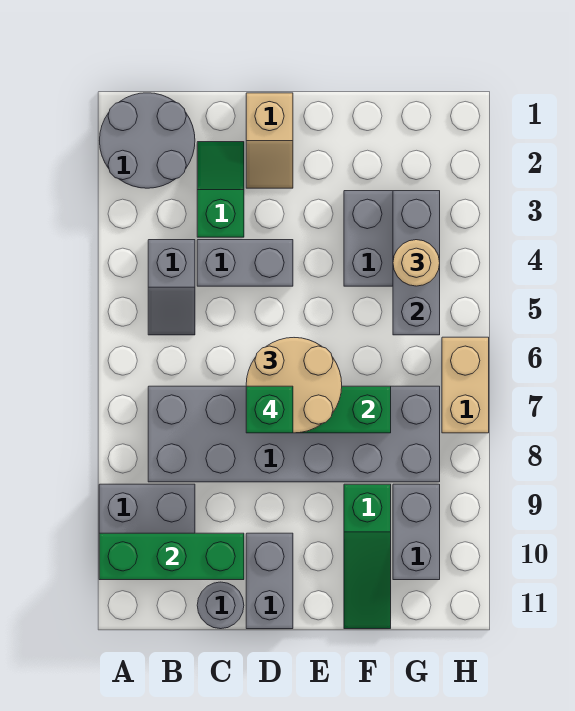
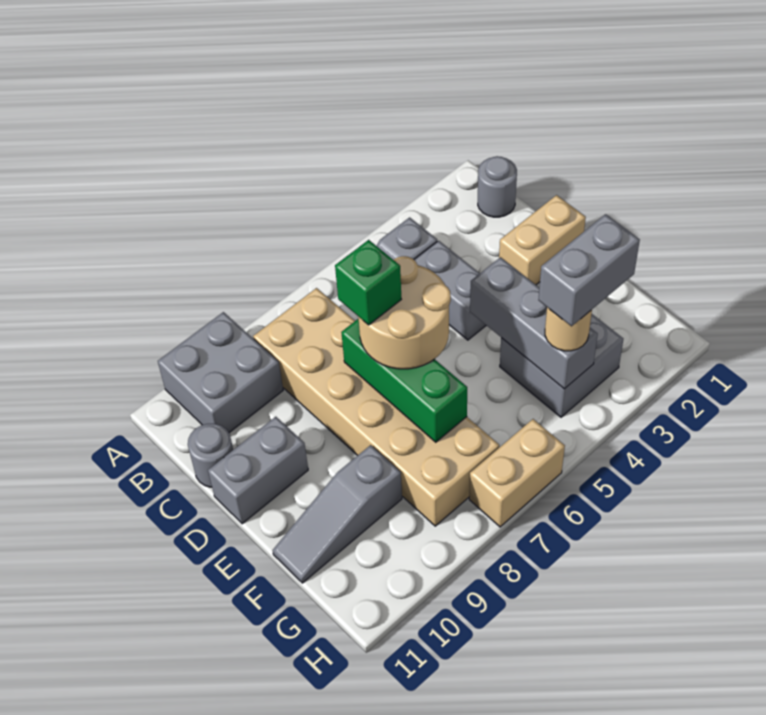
grey round brick A1:B2 level 1 -> grey round brick B1 level 1
green brick A10:C10 level 2 -> none
grey brick B7:G8 level 1 -> tan brick B7:G8 level 1
green slope C2:C3 level 1 top 3 -> none
tan slope D1:D2 level 1 top 1 -> tan brick D1:D2 level 1
green slope F9:F11 level 1 top 9 -> grey slope F9:F11 level 1 top 9
grey brick G3:G5 level 2 -> grey brick E4:G4 level 2
grey brick G9:G10 level 1 -> grey brick G3:G4 level 4

